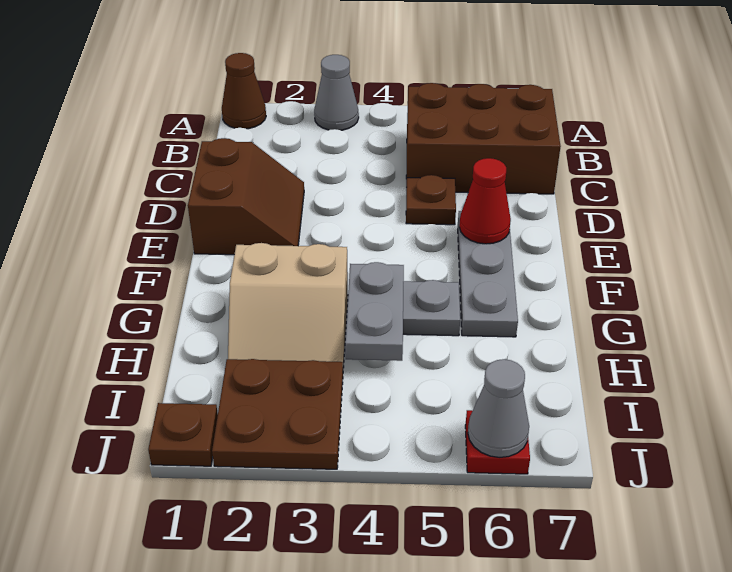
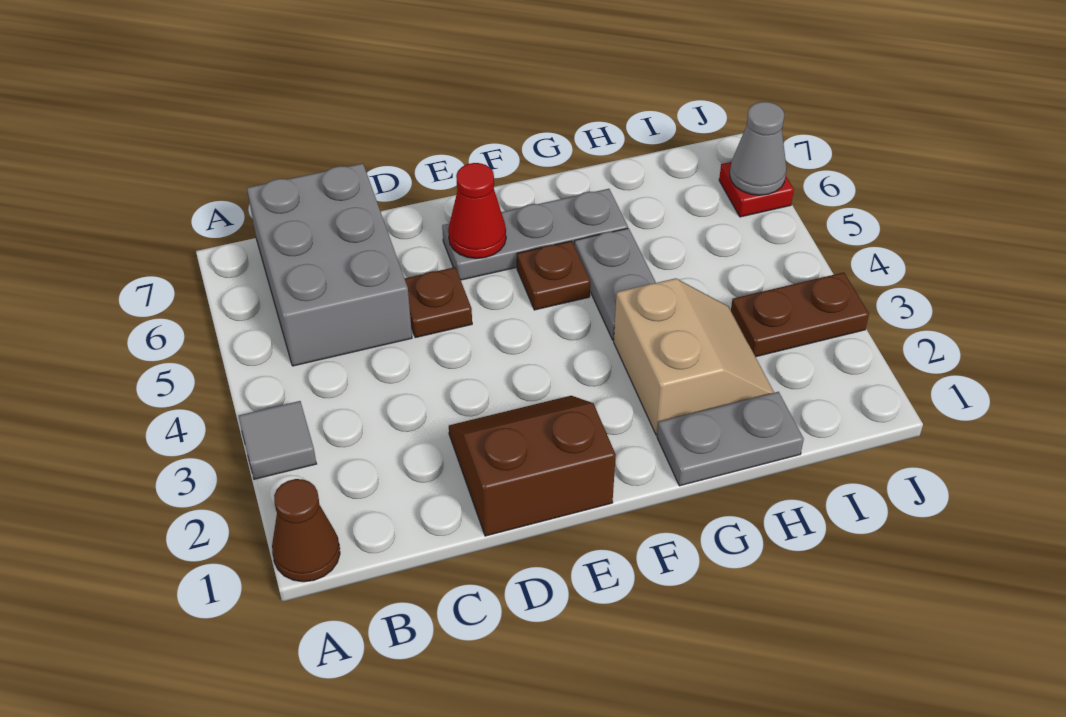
grey cone A3 level 1 -> grey tile A3 level 1
brown brick B5:C7 level 1 -> grey brick B5:C7 level 1
grey plate G4:H4 level 2 -> grey plate G1:H1 level 1
brown plate I2:J3 level 1 -> brown plate I3:J3 level 1
brown plate J1 level 1 -> brown plate F5 level 1

